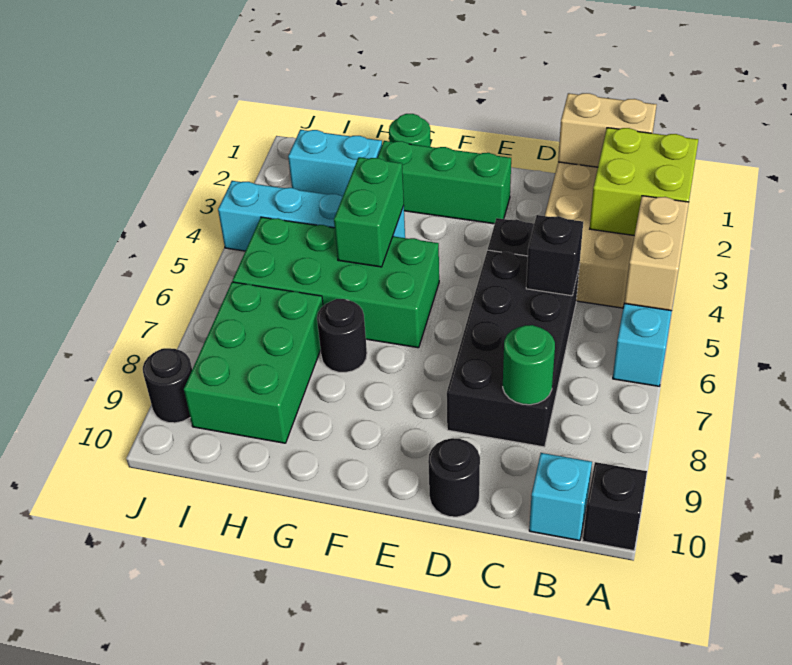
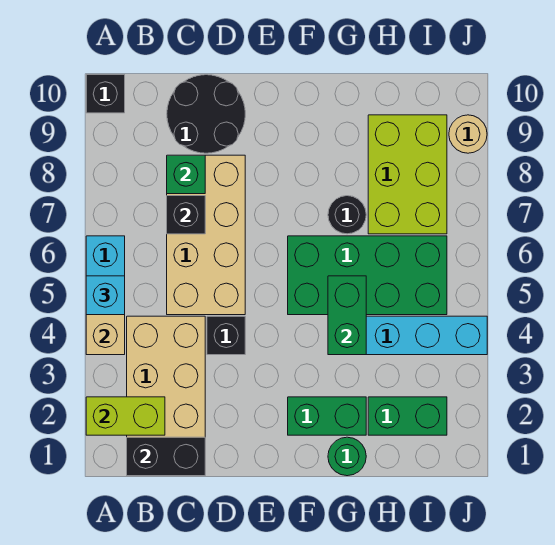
lime brick A2:B3 level 2 -> lime brick A2:B2 level 2
tan brick B1:C1 level 2 -> black brick B1:C1 level 2
cyan brick B10 level 1 -> cyan brick A5 level 3
black brick C5:D8 level 1 -> tan brick C5:D8 level 1
black brick C5 level 2 -> black brick C7 level 2
green round brick C8 level 2 -> green brick C8 level 2
black round brick D10 level 1 -> black round brick C9:D10 level 1
green brick E2:G2 level 1 -> green brick F2:G2 level 1
cyan brick H2:I2 level 1 -> green brick H2:I2 level 1
green brick H7:I9 level 1 -> lime brick H7:I9 level 1
black round brick J9 level 1 -> tan round brick J9 level 1

